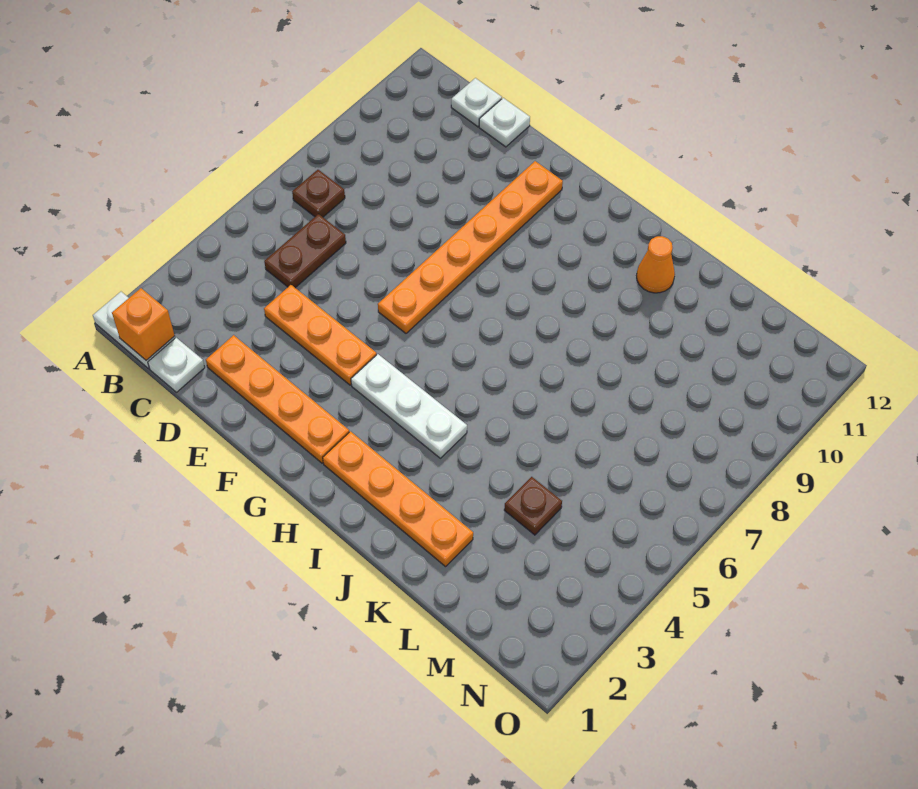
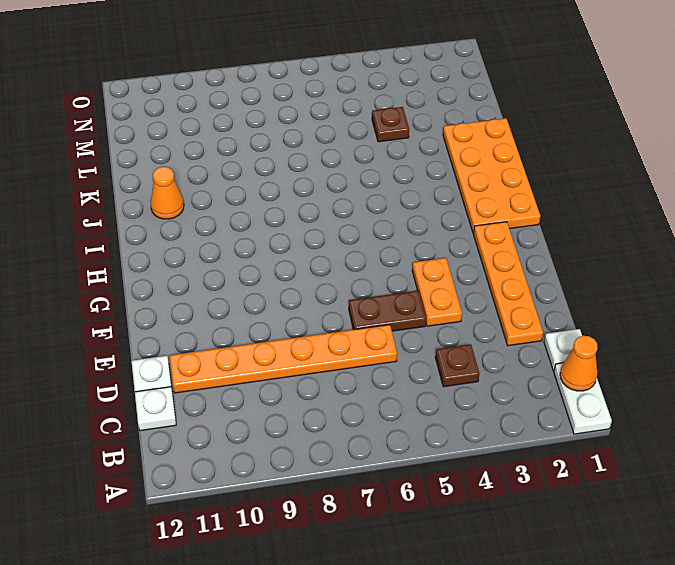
orange brick B1 level 2 -> orange cone B1 level 2
brown plate B7 level 1 -> brown plate C4 level 1
brown plate C5:C6 level 1 -> brown plate E5:E6 level 1
orange plate D4:F4 level 1 -> orange plate E4:F4 level 1
orange plate F6:F11 level 1 -> orange plate D6:D11 level 1
white plate G4:I4 level 1 -> none
orange plate H2:K2 level 1 -> orange plate H1:K2 level 1

